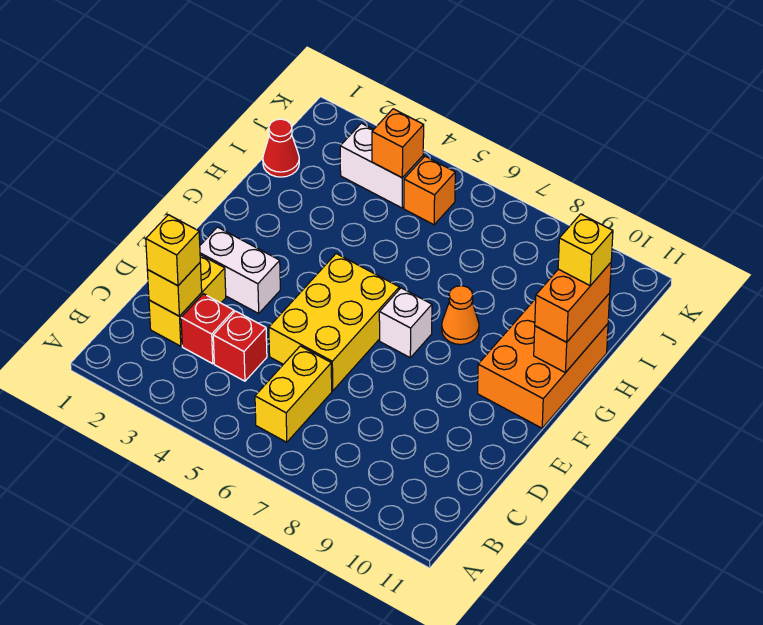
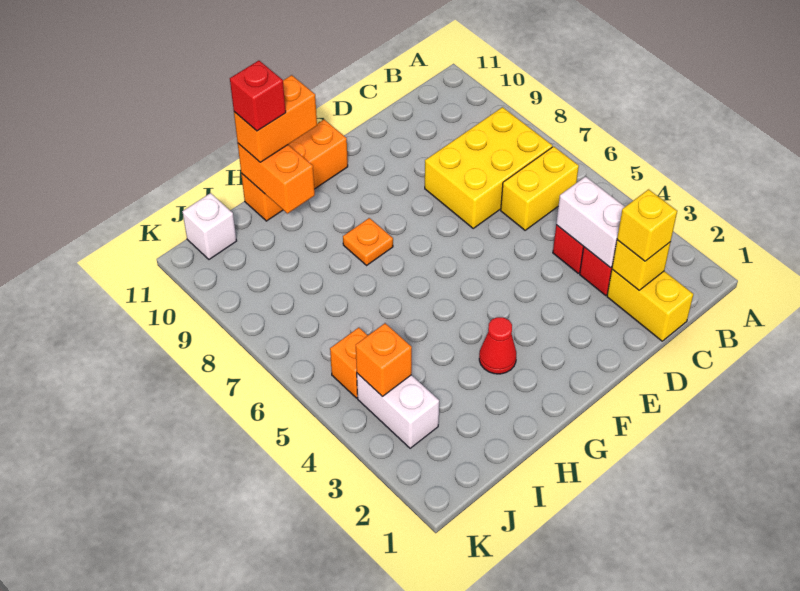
yellow brick C2:D2 level 1 -> yellow brick C1:C2 level 1
yellow brick D5:F6 level 1 -> yellow brick B7:D8 level 1
white brick E2:E3 level 1 -> white brick C3:C4 level 2
white brick F7 level 1 -> white brick J11 level 1
orange brick F10:H11 level 1 -> orange brick F11:H11 level 1
orange cone G8 level 1 -> orange plate G8 level 1
orange brick G11:H11 level 2 -> orange brick H10:H11 level 2
yellow brick H11 level 4 -> red brick H11 level 4
red cone I1 level 1 -> red cone G3 level 1

